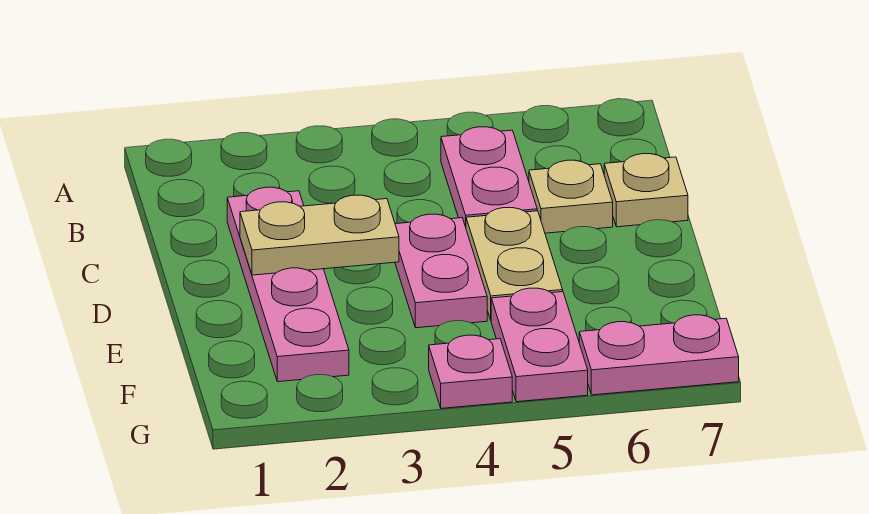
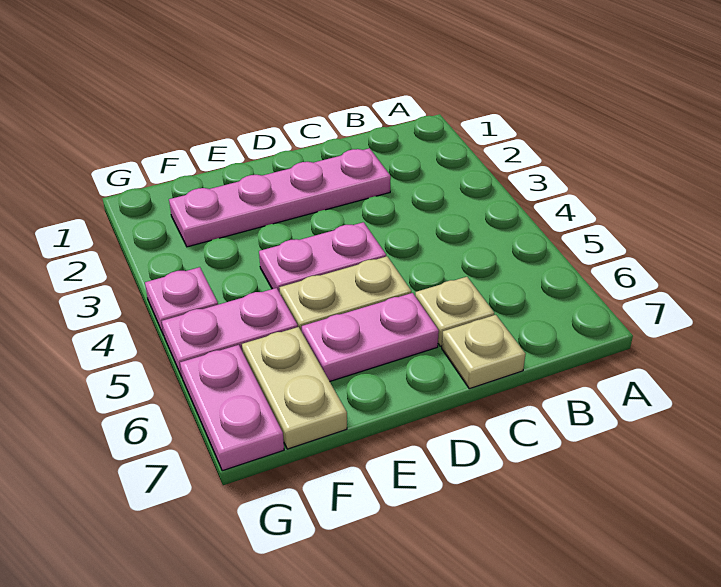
pink plate B5:C5 level 1 -> pink plate D6:E6 level 1
tan plate D2:D3 level 2 -> tan plate F6:F7 level 1

